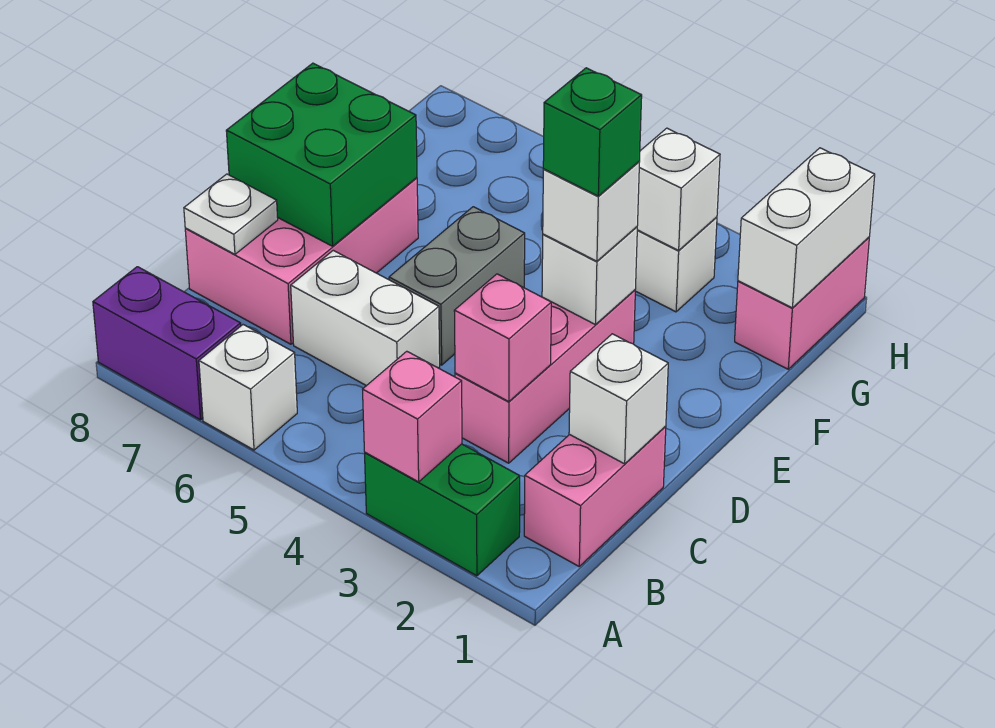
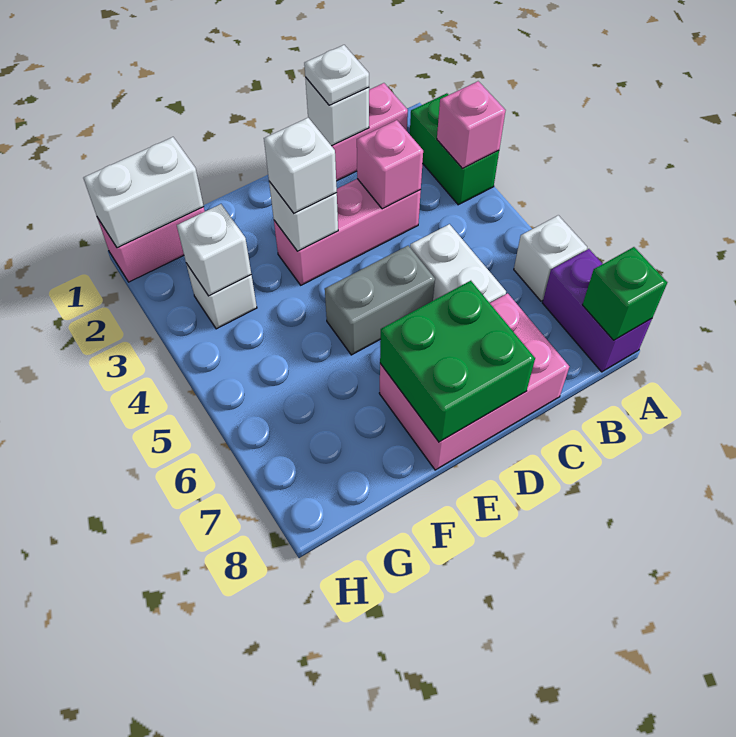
white plate C8 level 2 -> white plate C1 level 3
green brick E3 level 4 -> green brick A8 level 2

